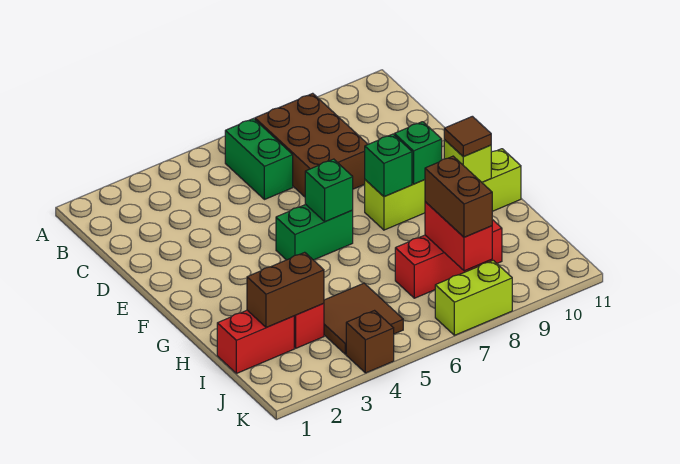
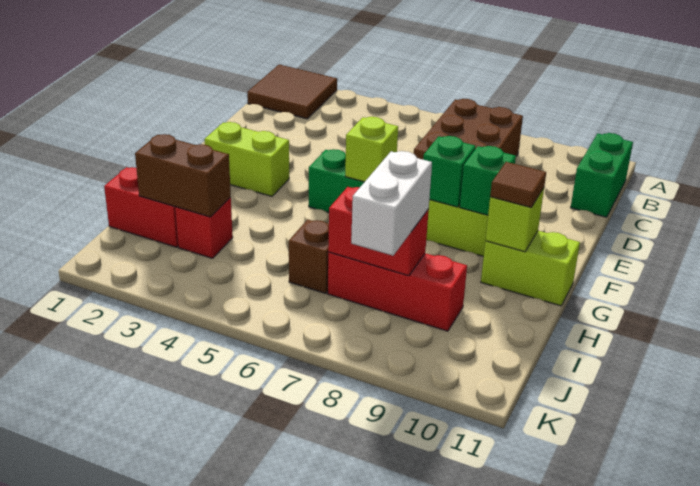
green brick B6:C6 level 1 -> green brick B11:C11 level 1
green brick F6 level 2 -> lime brick F6 level 2
brown tile I4:J5 level 1 -> brown tile A1:B2 level 1
red brick I8:J8 level 2 -> red brick I7:I8 level 2
brown brick I8:J8 level 3 -> white brick I8:J8 level 3
brown brick K4 level 1 -> brown brick I6 level 1
lime brick K7:K8 level 1 -> lime brick F2:F3 level 1

